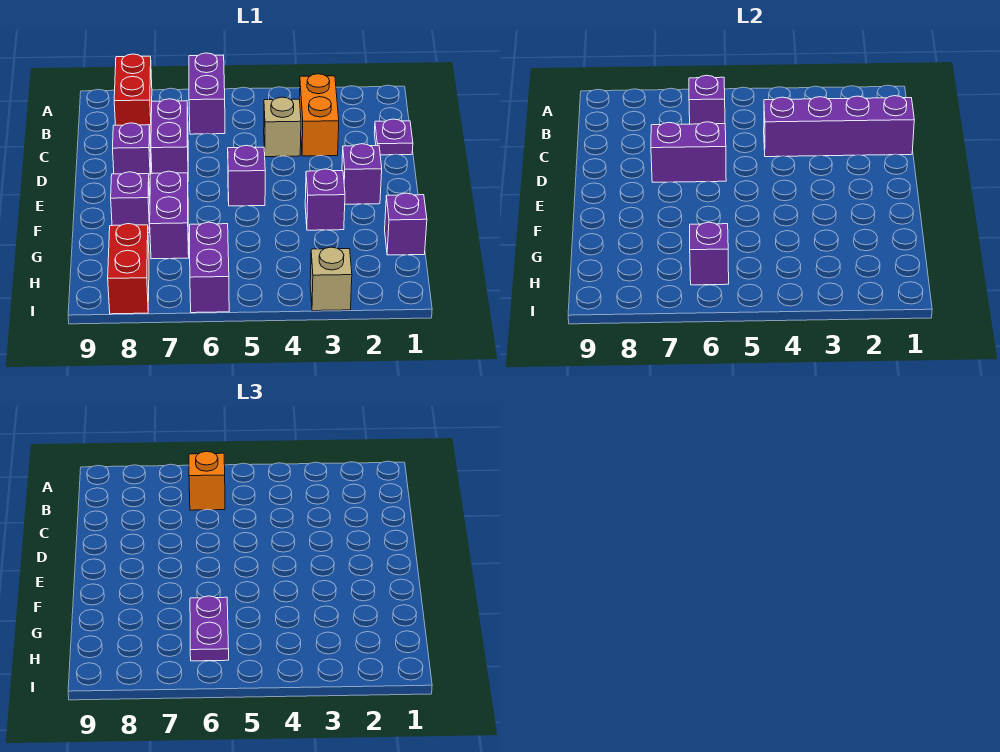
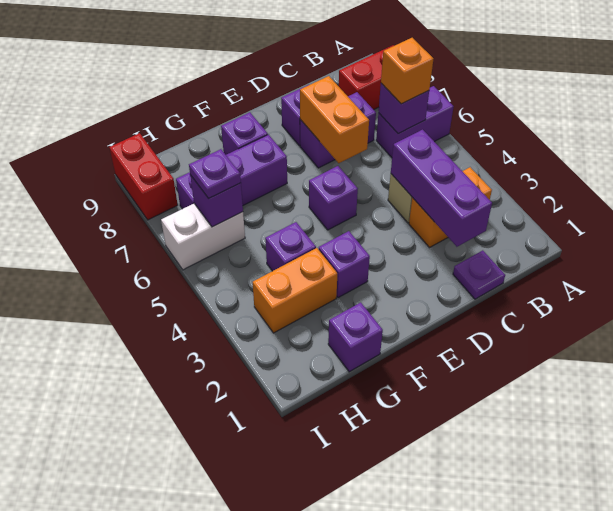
purple brick C1:C4 level 2 -> purple brick C2:C4 level 2
purple brick D6:D7 level 2 -> orange brick D6:D7 level 2
purple brick E2 level 1 -> purple brick G4 level 1
purple brick F7:G7 level 1 -> purple brick F7:H7 level 1
none -> orange brick G3:H3 level 1
purple plate G6:H6 level 3 -> purple plate H6 level 3
purple brick H6:I6 level 1 -> white brick H6:I6 level 1
red brick H8:I8 level 1 -> red brick I8:I9 level 1
tan brick I3 level 1 -> none

